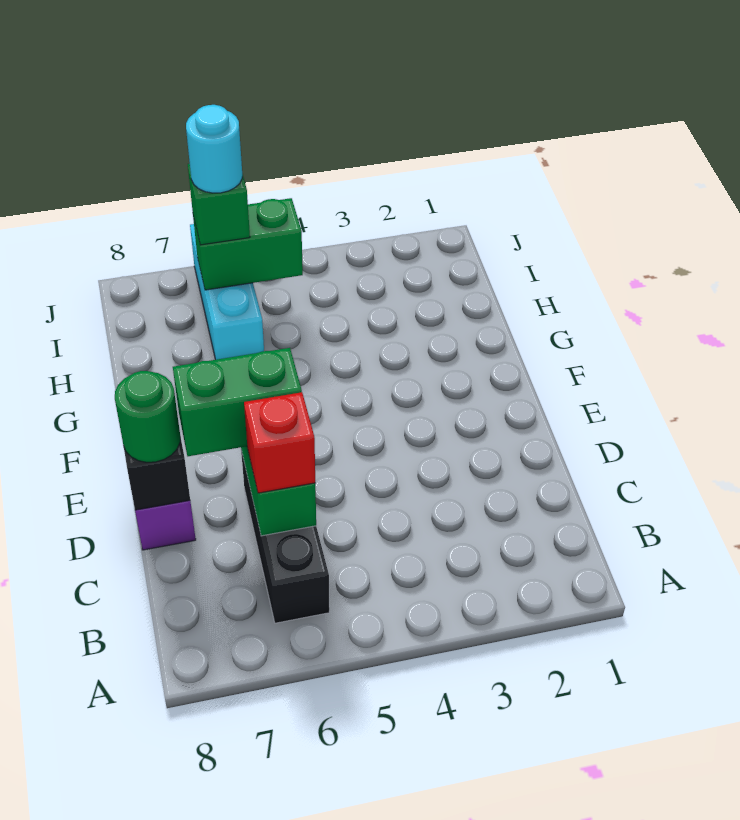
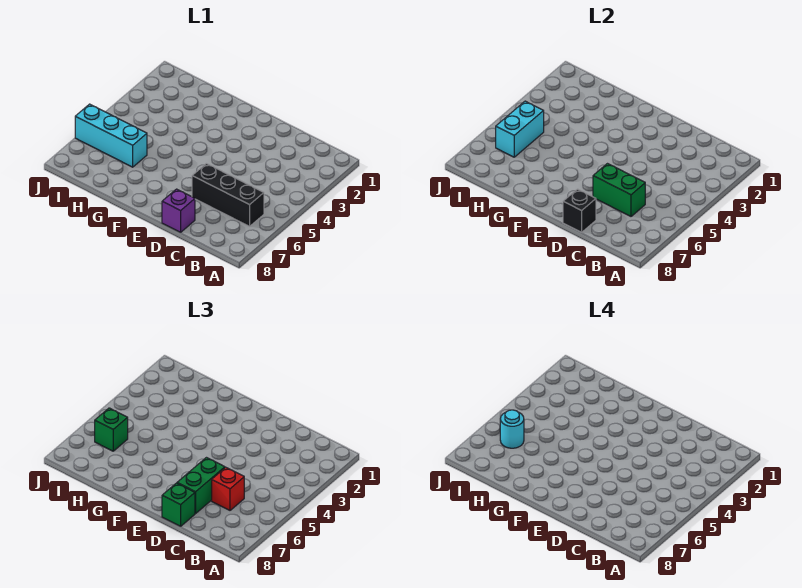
green round brick D8 level 3 -> green brick D8 level 3
green brick I5:I6 level 2 -> cyan brick I5:I6 level 2

